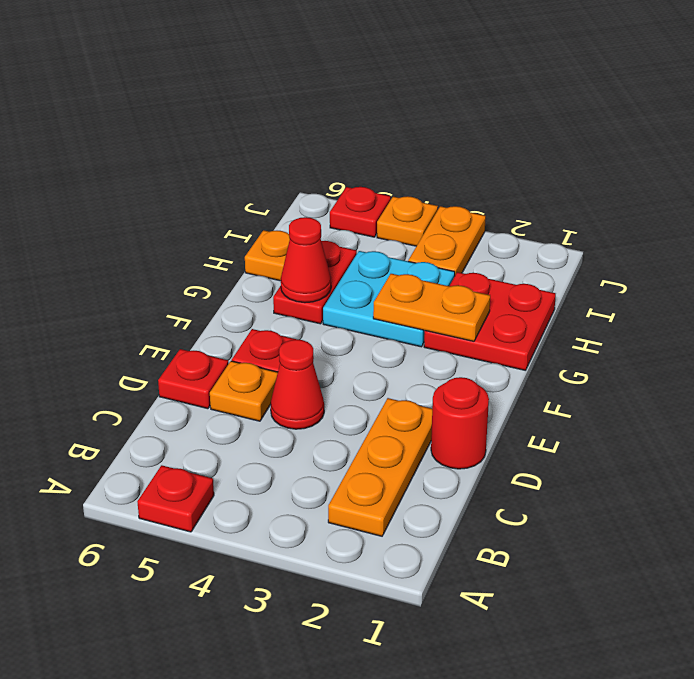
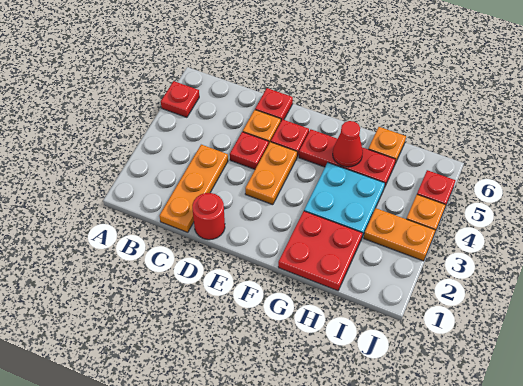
orange plate B2:D2 level 1 -> orange plate C1:C3 level 1
red cone D4 level 1 -> red plate D4 level 1
orange plate G2:G3 level 2 -> orange plate E3:E4 level 1
red plate G5:H5 level 1 -> red plate F5:H5 level 1

